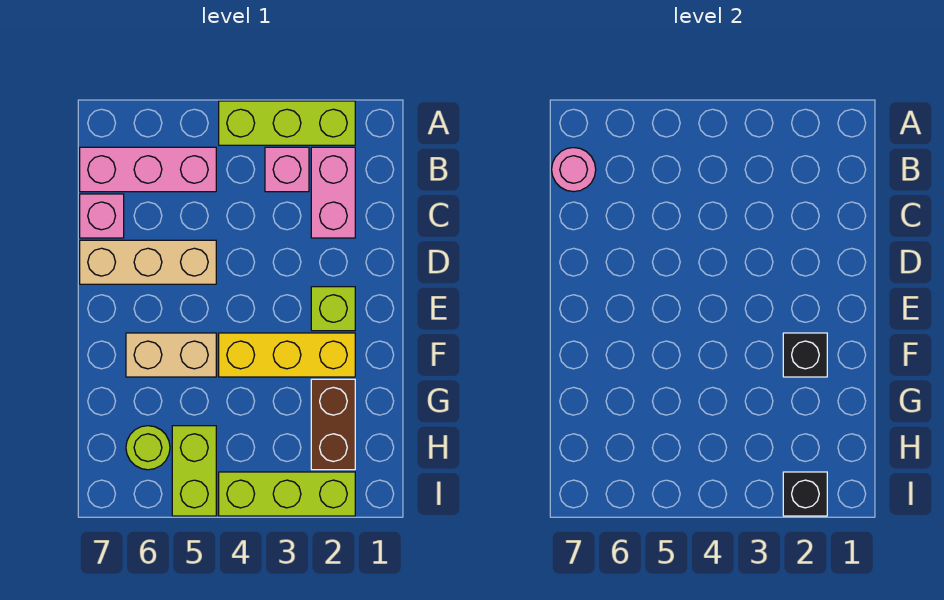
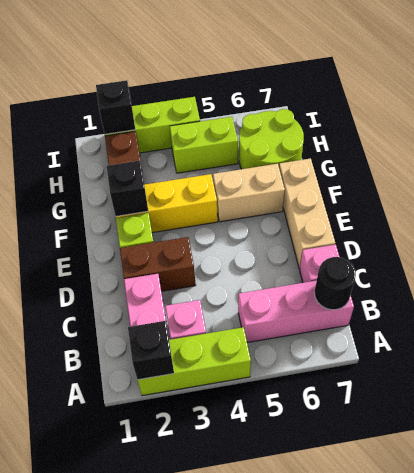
none -> black brick A2 level 2
pink round brick B7 level 2 -> black round brick B7 level 2
none -> brown brick D2:D3 level 1
tan brick D5:D7 level 1 -> tan brick D7:F7 level 1
lime brick H5:I5 level 1 -> lime brick H4:H5 level 1
lime round brick H6 level 1 -> lime round brick G6:H7 level 1

